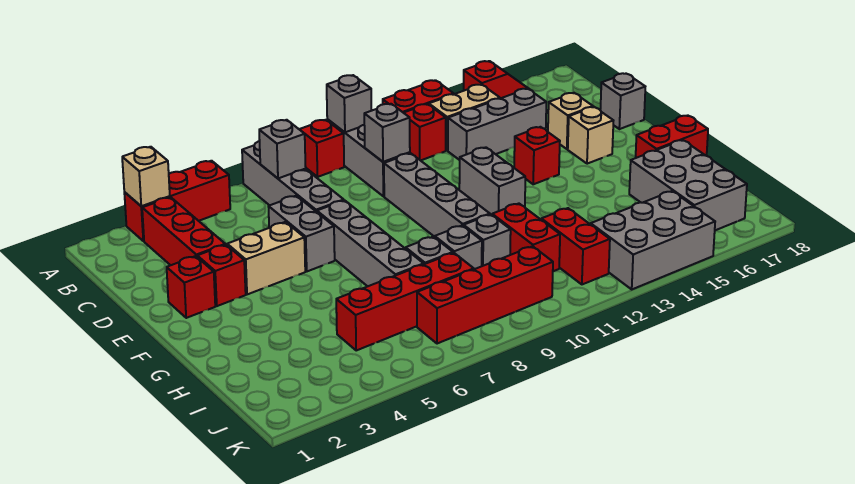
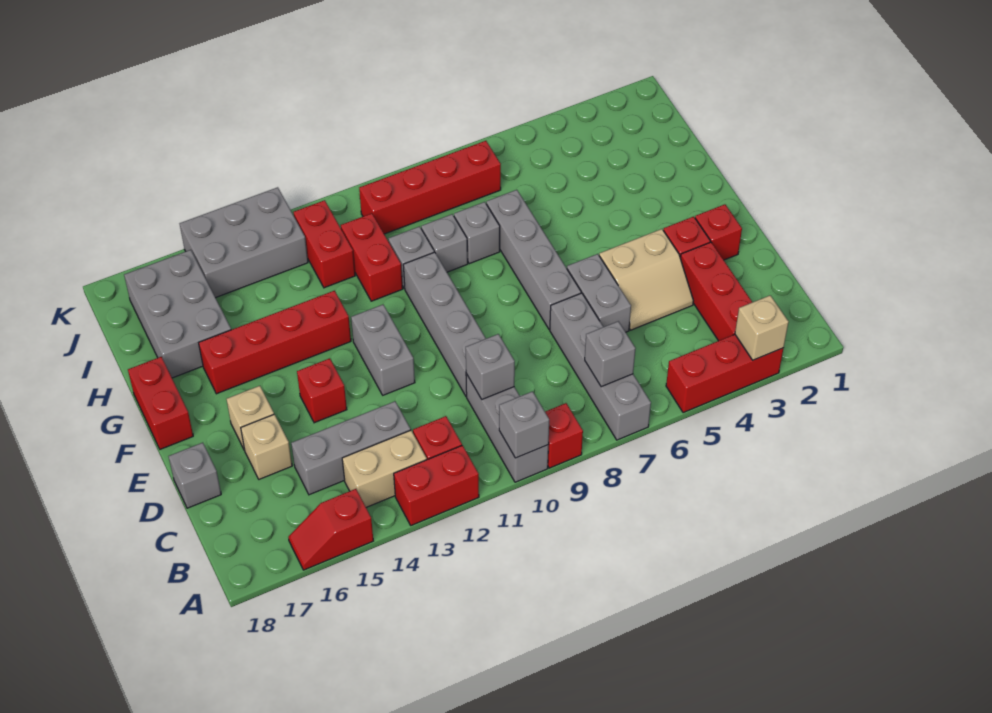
red brick G17:G18 level 1 -> red brick F18:G18 level 1
red brick I5:I8 level 1 -> red brick G13:G16 level 1

